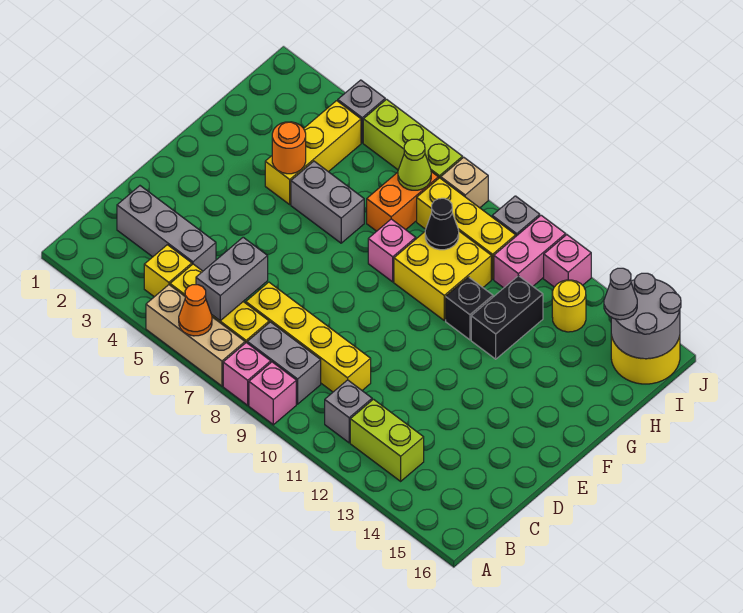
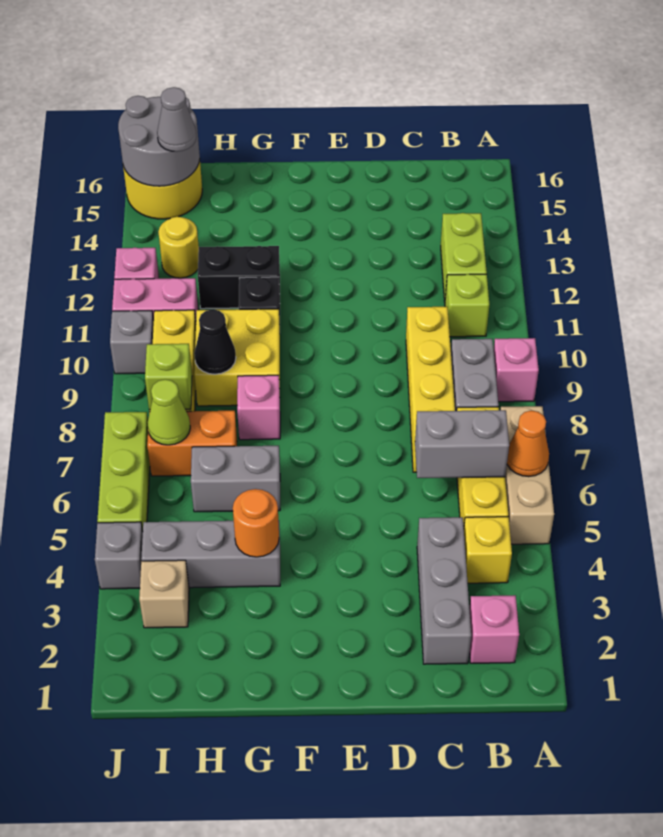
pink brick A8 level 1 -> pink brick B2 level 1
grey brick B11 level 1 -> lime brick B11 level 1
yellow brick G4:I4 level 1 -> grey brick G4:I4 level 1
grey brick G5:G6 level 1 -> grey brick G6:H6 level 1
none -> lime brick I8 level 2
tan brick J8 level 1 -> tan brick I3 level 1

